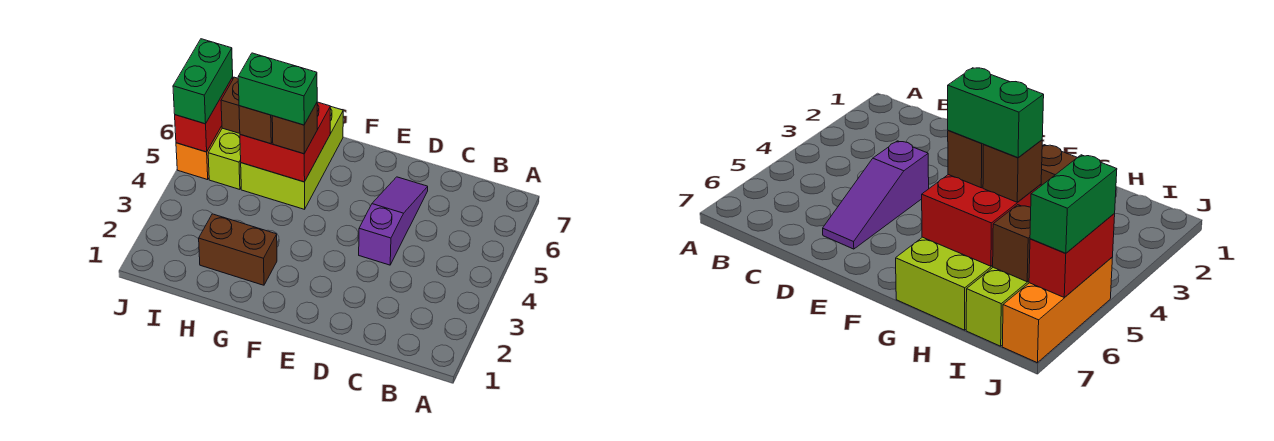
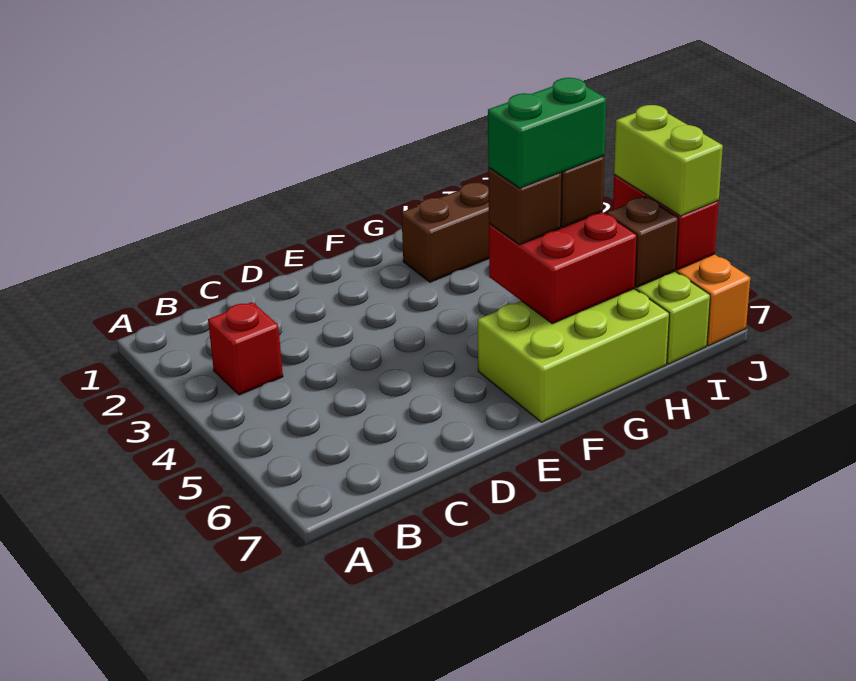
none -> red brick B3 level 1
purple slope D4:D6 level 1 top 4 -> none
lime brick G5:H7 level 1 -> lime brick F6:H7 level 1
green brick J5:J6 level 3 -> lime brick J5:J6 level 3

